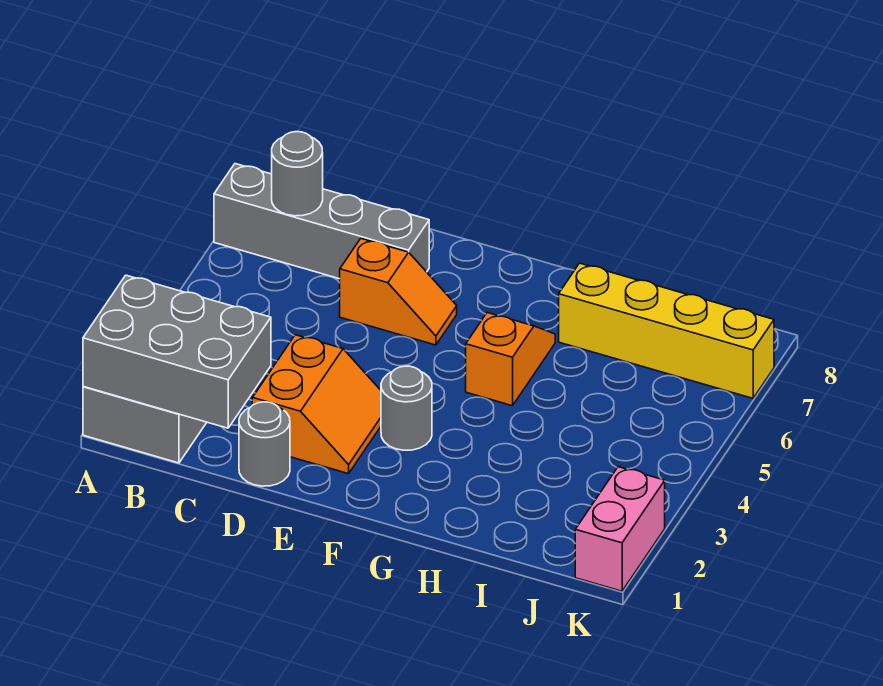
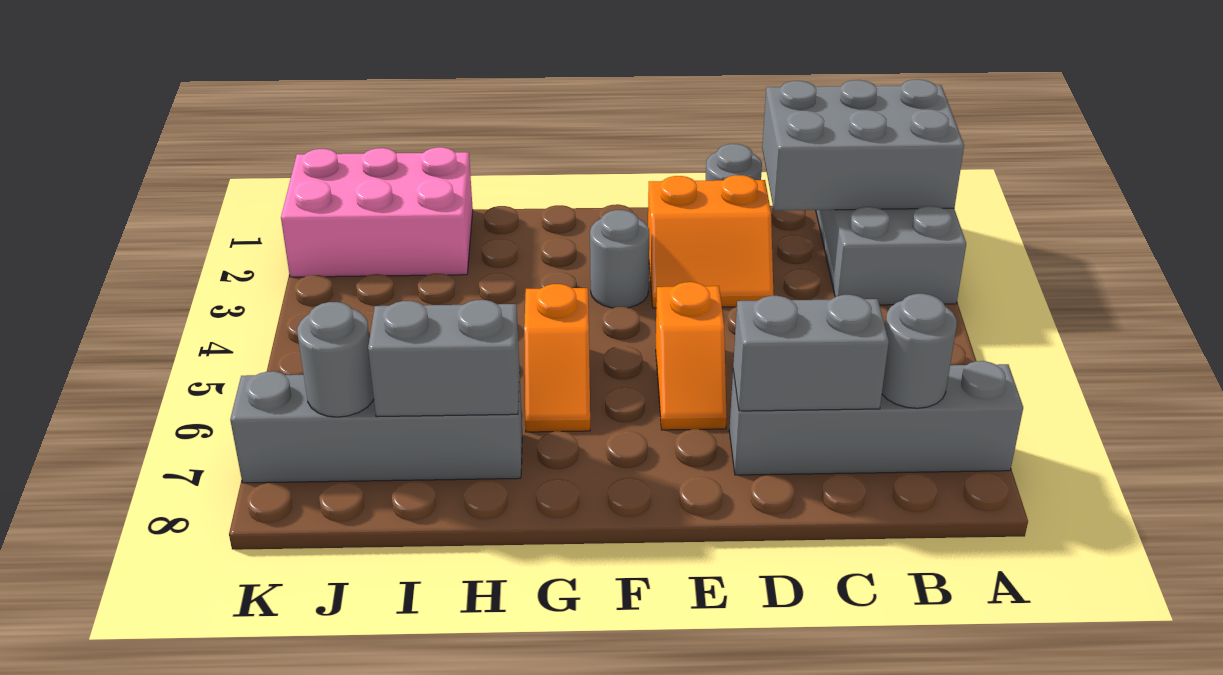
none -> grey brick C7:D7 level 2
orange slope D2:E3 level 1 top D -> orange slope D2:E3 level 1 top 2
orange slope D6:E6 level 1 top D -> orange slope E5:E6 level 1 top 5
yellow brick H7:K7 level 1 -> grey brick H7:K7 level 1
none -> grey brick H7:I7 level 2
none -> grey round brick J7 level 2
pink brick K1:K2 level 1 -> pink brick I1:K2 level 1

